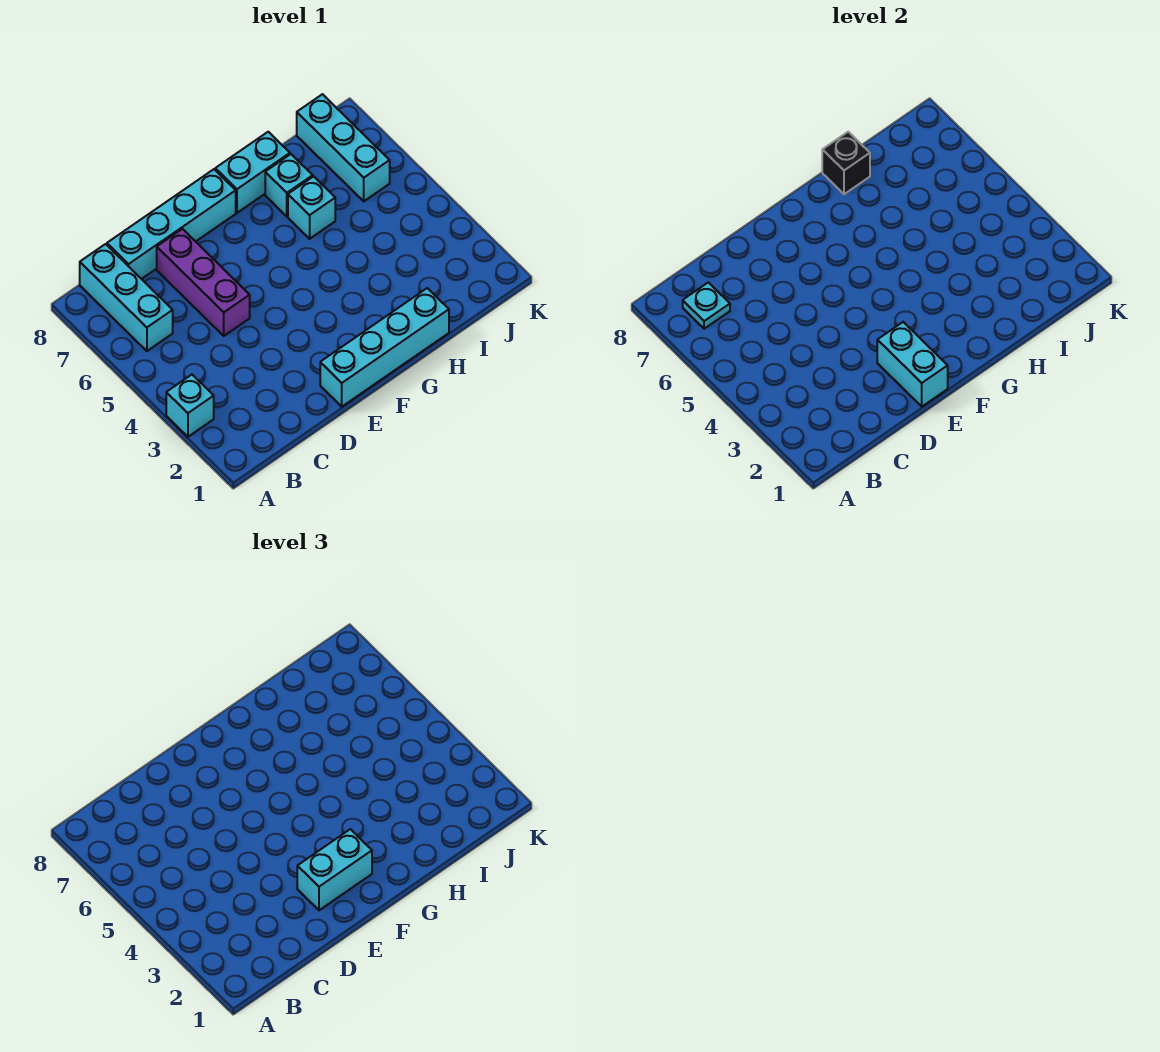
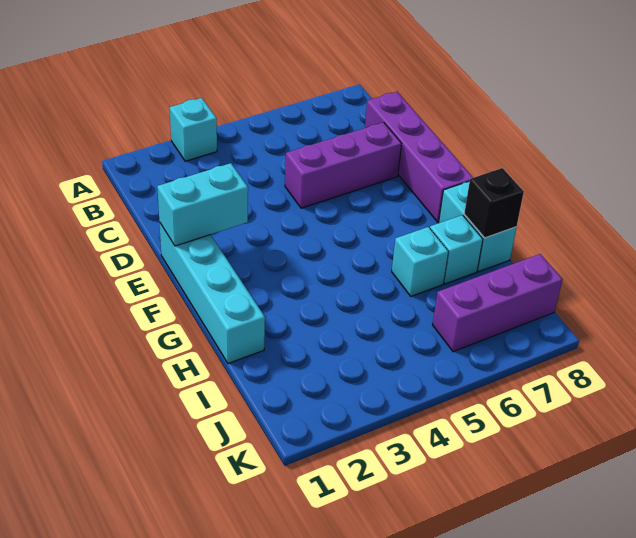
cyan brick B6:B8 level 1 -> none
cyan plate B7 level 2 -> none
cyan brick C8:F8 level 1 -> purple brick C8:F8 level 1
cyan brick E2:F2 level 3 -> none
cyan brick J6:J8 level 1 -> purple brick J6:J8 level 1

